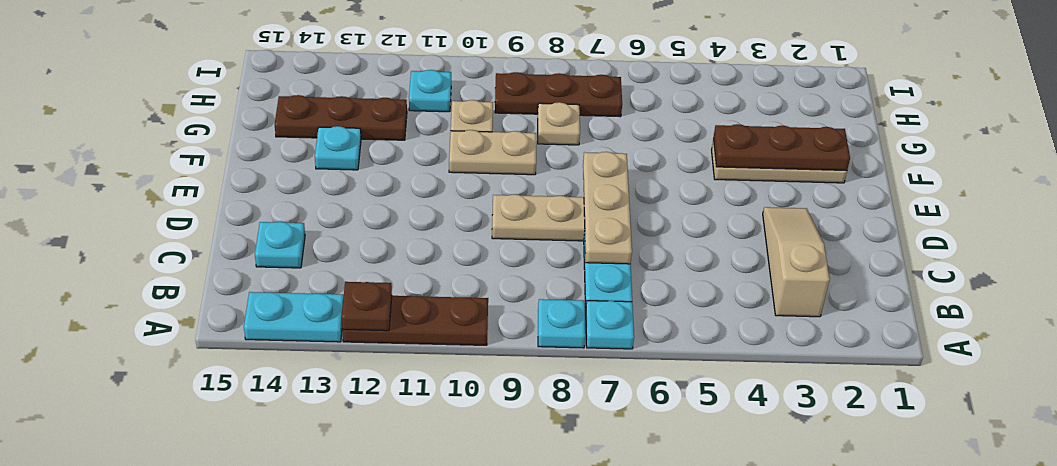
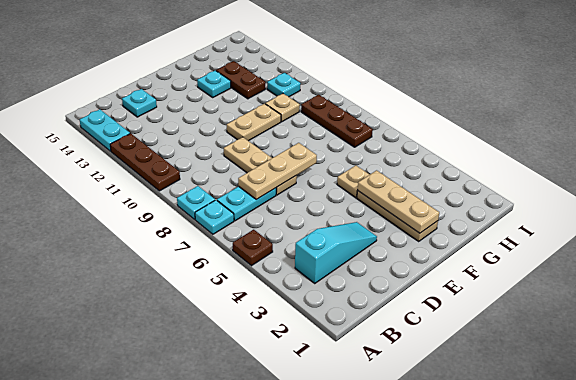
brown plate A12 level 2 -> brown plate A5 level 1
tan slope B3:D3 level 1 top B -> cyan slope B3:D3 level 1 top B
brown plate F2:F4 level 2 -> tan plate F2:F4 level 2
tan plate F9:F10 level 1 -> tan plate E10:F10 level 1
tan plate G8 level 1 -> tan plate F5 level 1
brown plate G12:G14 level 1 -> brown plate G12:G13 level 1

